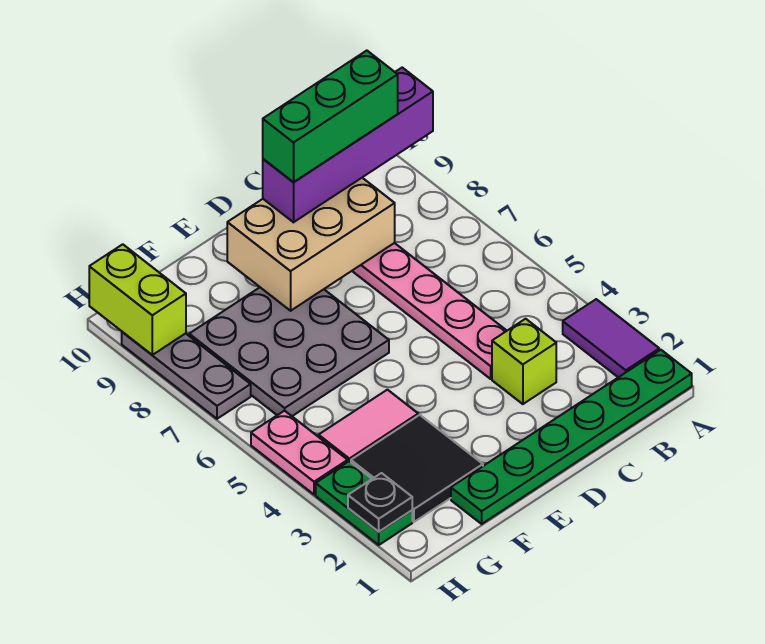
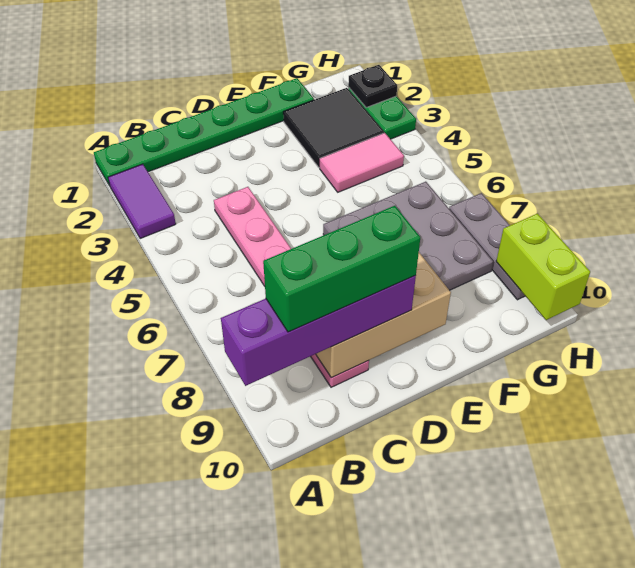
lime brick C3 level 1 -> none
pink plate H4:H5 level 1 -> none

